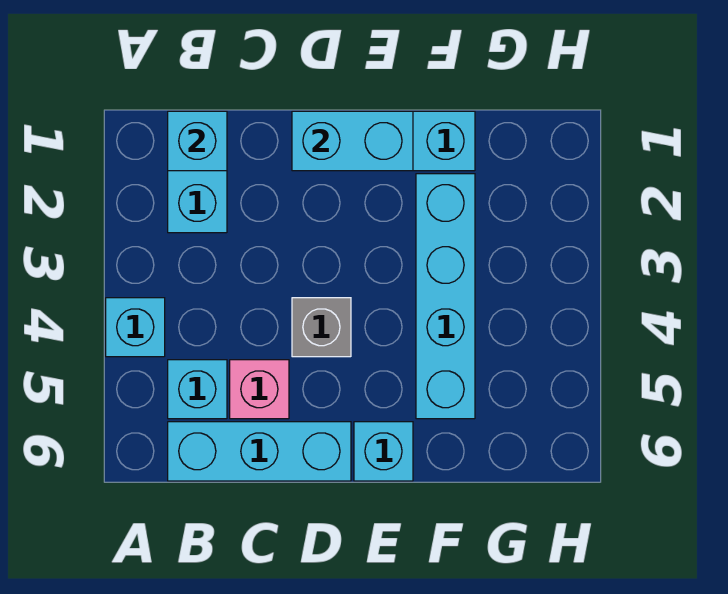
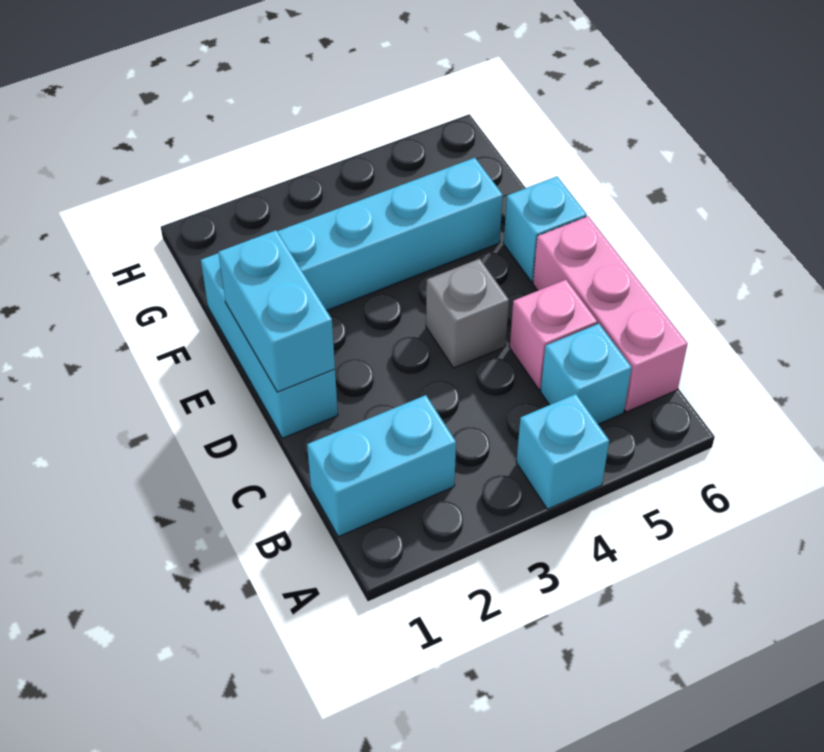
cyan brick B1 level 2 -> none
cyan brick B6:D6 level 1 -> pink brick B6:D6 level 1

